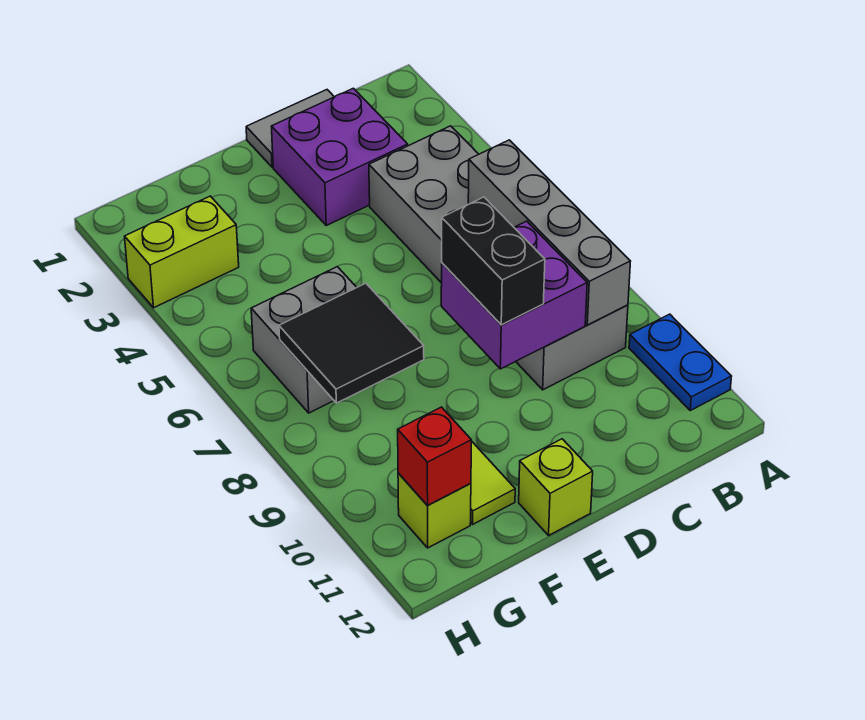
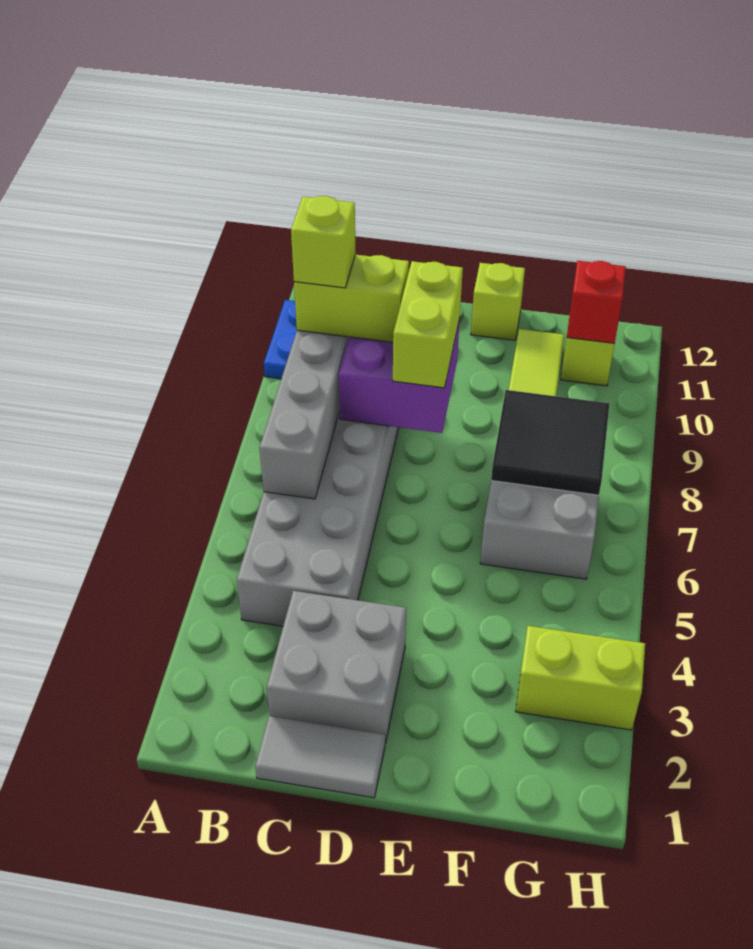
none -> lime brick B9:C9 level 3
none -> lime brick B9 level 4
purple brick C2:D3 level 1 -> grey brick C2:D3 level 1
black brick D8:D9 level 3 -> lime brick D8:D9 level 3

